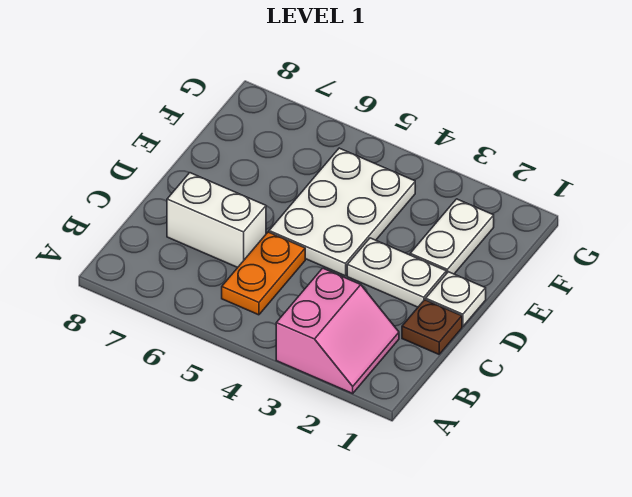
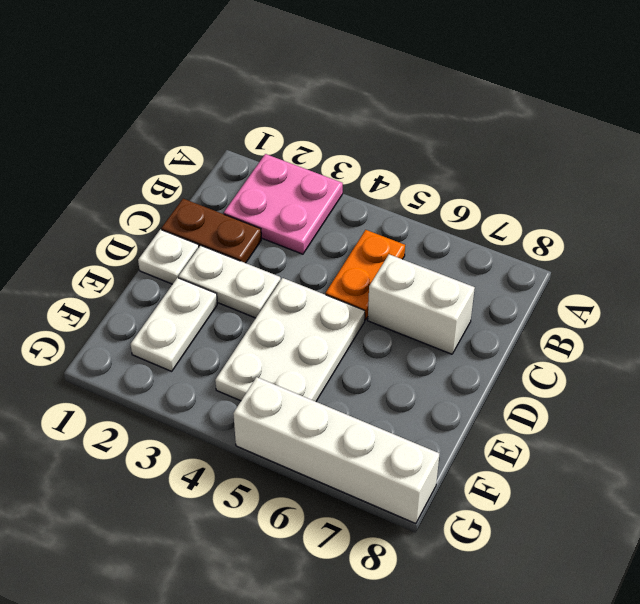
pink slope A2:B3 level 1 top 3 -> pink plate A2:B3 level 1
brown plate C1 level 1 -> brown plate C1:C2 level 1
none -> white brick G5:G8 level 1

